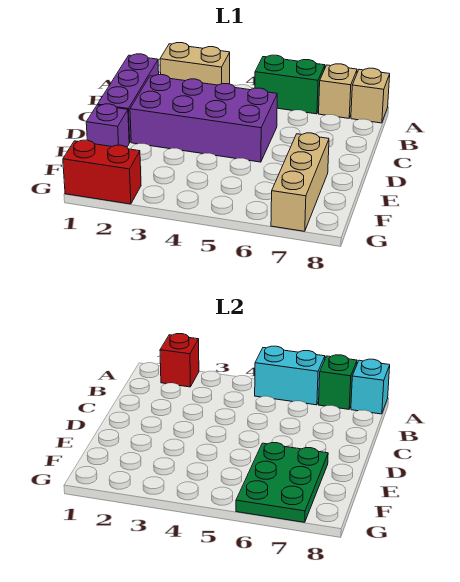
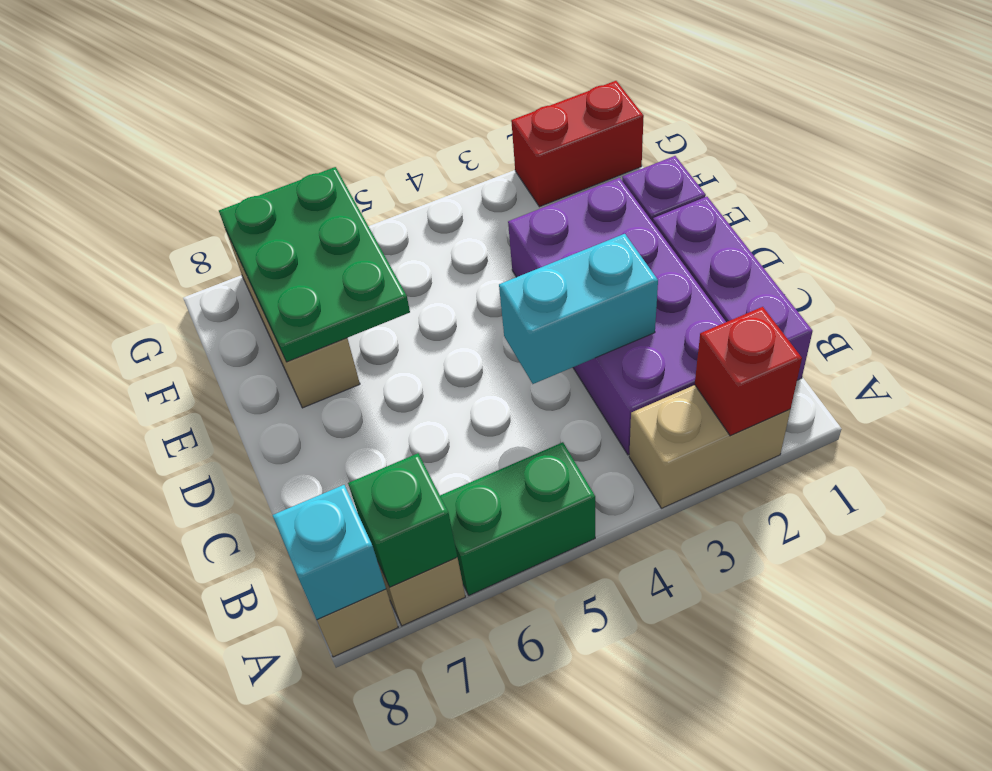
cyan brick A5:A6 level 2 -> cyan brick C3:C4 level 2
purple brick C2:D5 level 1 -> purple brick B2:E3 level 1

